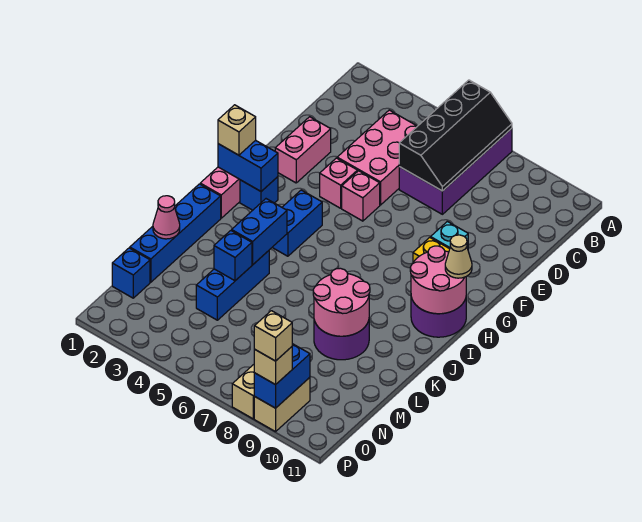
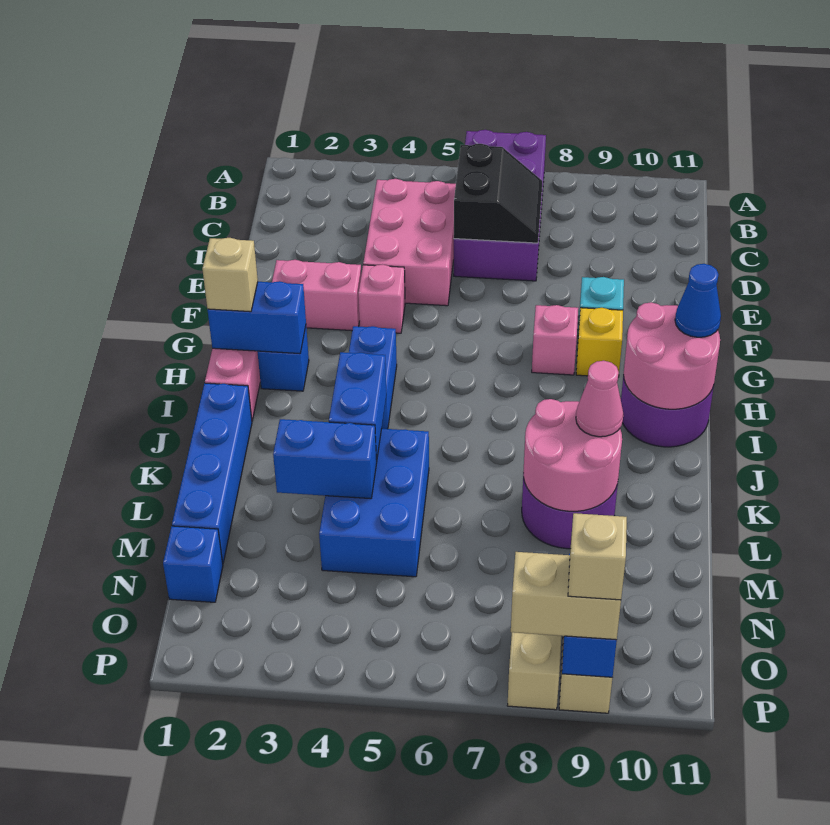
black slope A6:D7 level 2 top 6 -> black slope C6:D7 level 2 top 6
pink brick E2:F2 level 1 -> pink brick F2:F3 level 1
pink brick F5 level 1 -> pink brick G8 level 1
tan cone H11 level 3 -> blue cone H11 level 3
blue brick K4:M4 level 1 -> blue brick K4:M5 level 1
pink cone L1 level 2 -> pink cone K9 level 3
blue brick L4 level 2 -> blue brick L3:L4 level 2
tan brick P9 level 3 -> tan brick P8:P9 level 3

